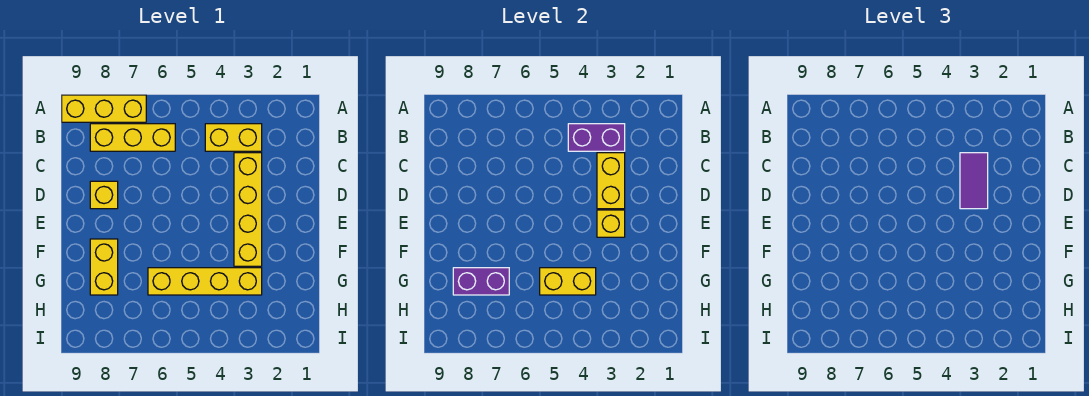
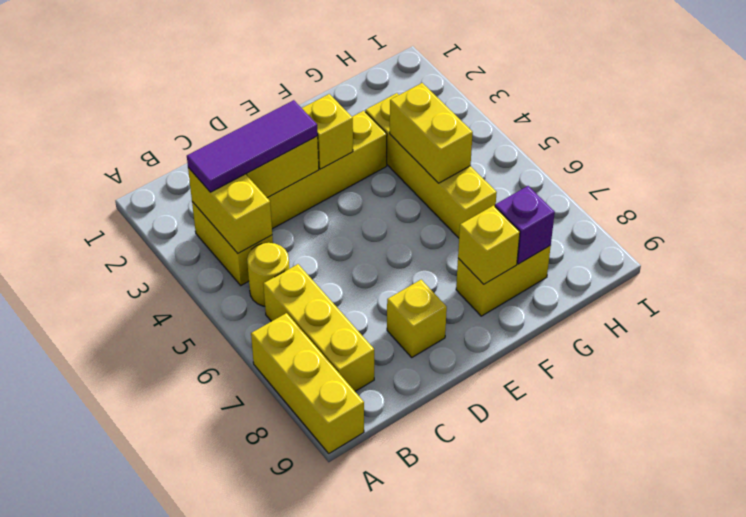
purple brick B3:B4 level 2 -> yellow brick B3:B4 level 2
none -> yellow round brick B5 level 1
purple tile C3:D3 level 3 -> purple tile B3:D3 level 3
none -> yellow brick F8 level 2
purple brick G7:G8 level 2 -> purple brick G8 level 2

